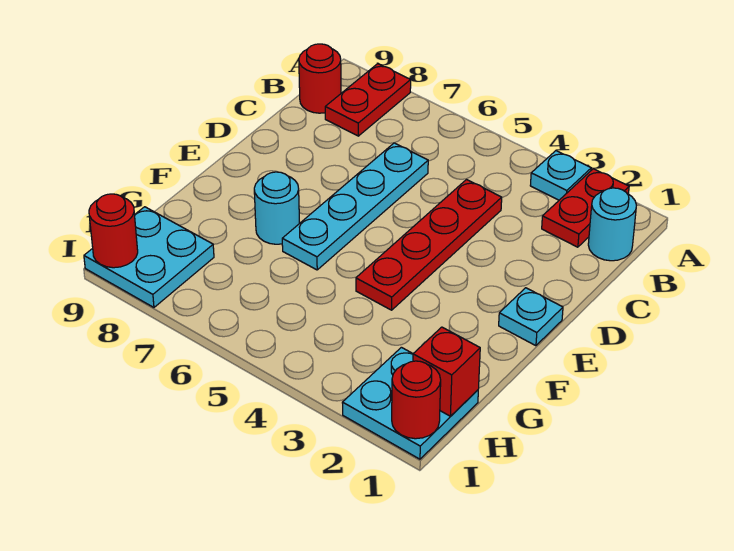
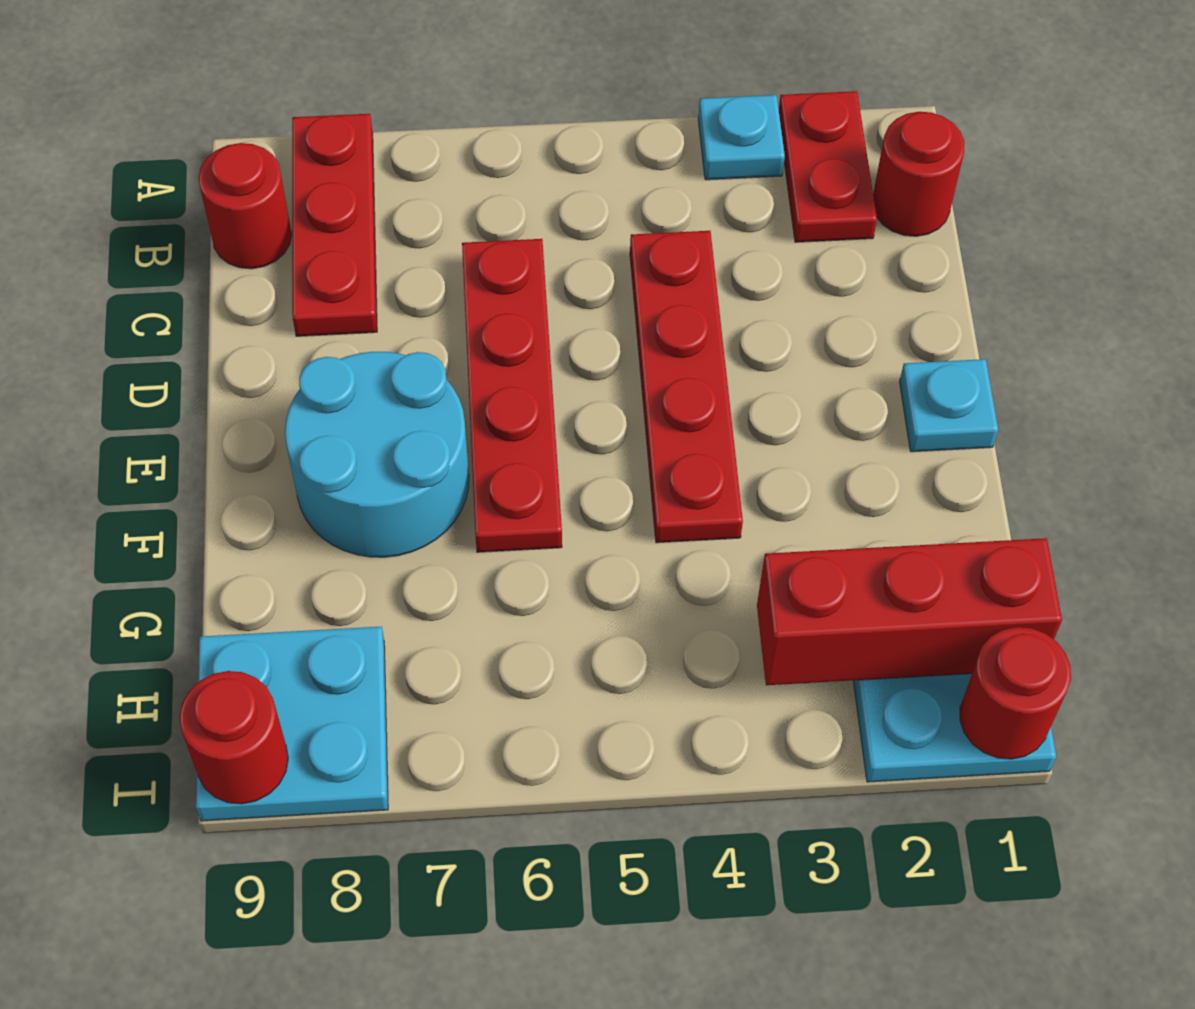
red plate A8:B8 level 1 -> red plate A8:C8 level 1
cyan round brick B1 level 1 -> red round brick B1 level 1
cyan plate C6:F6 level 1 -> red plate C6:F6 level 1
cyan round brick F7 level 1 -> cyan round brick E7:F8 level 1
red brick H1 level 2 -> red brick H1:H3 level 2

